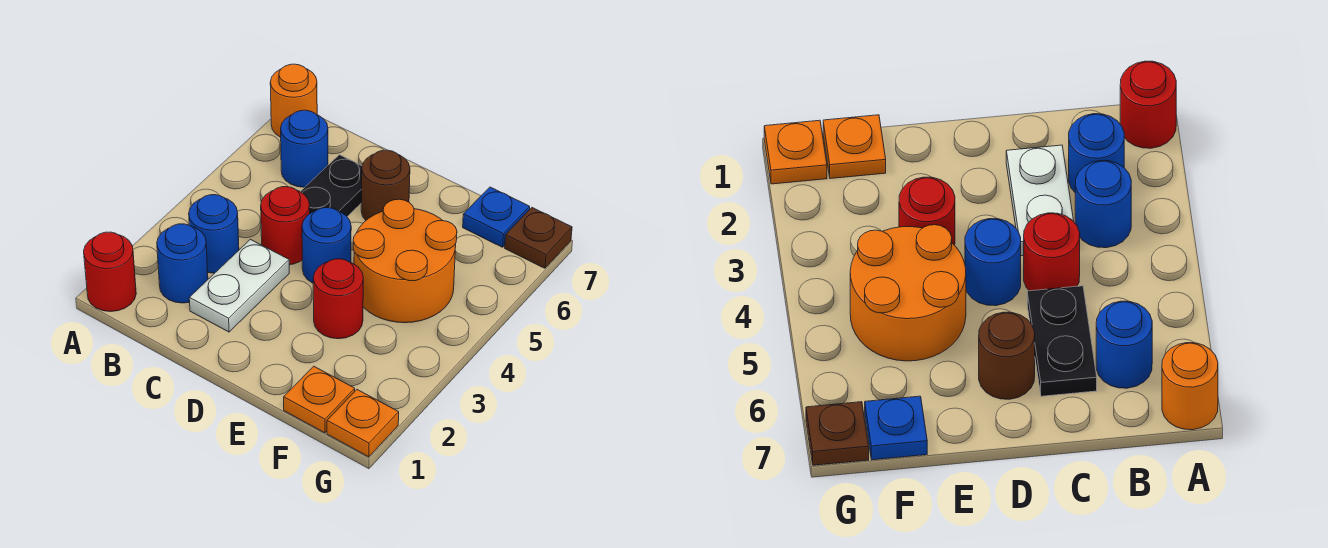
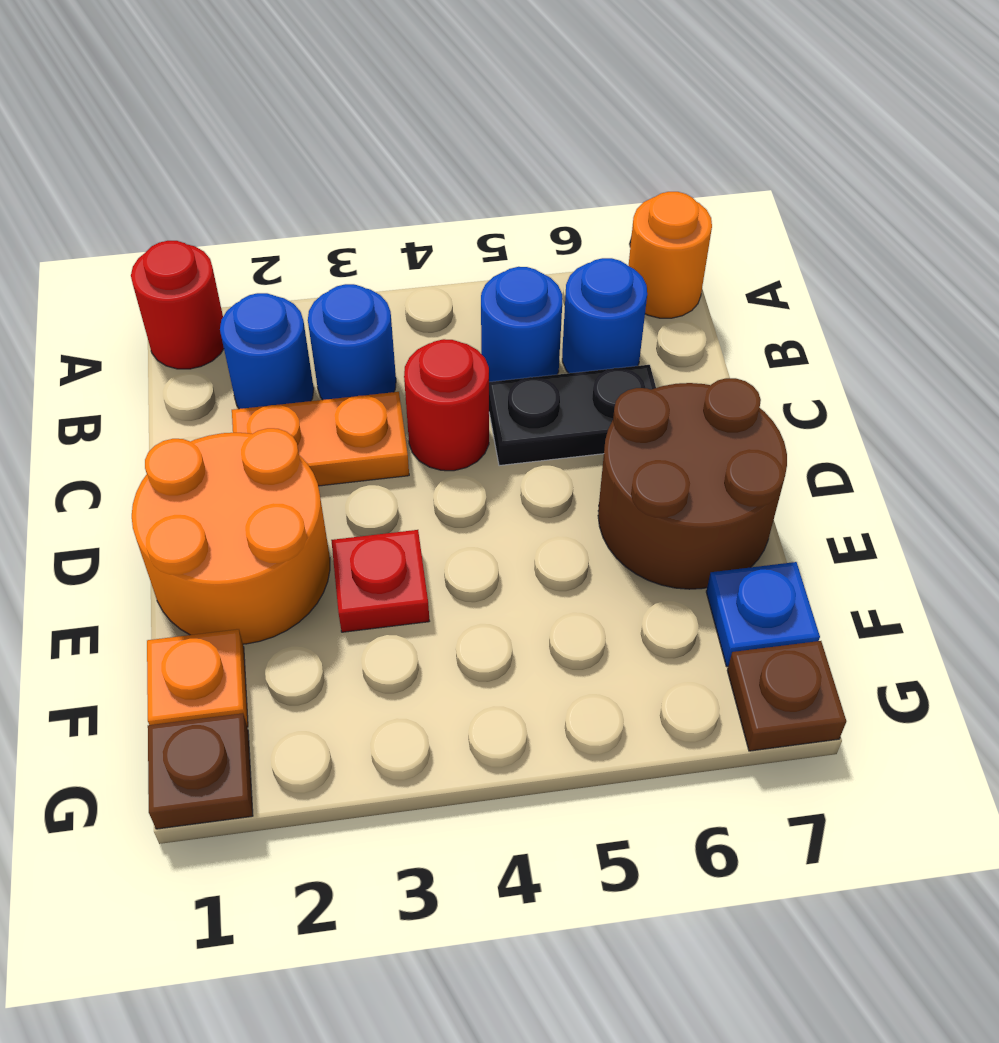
white plate C2:C3 level 1 -> orange plate C2:C3 level 1
blue round brick D4 level 1 -> blue round brick B5 level 1
brown round brick D6 level 1 -> brown round brick D6:E7 level 1
red round brick E3 level 1 -> red plate E3 level 1
orange round brick E4:F5 level 1 -> orange round brick D1:E2 level 1
orange plate G1 level 1 -> brown plate G1 level 1

